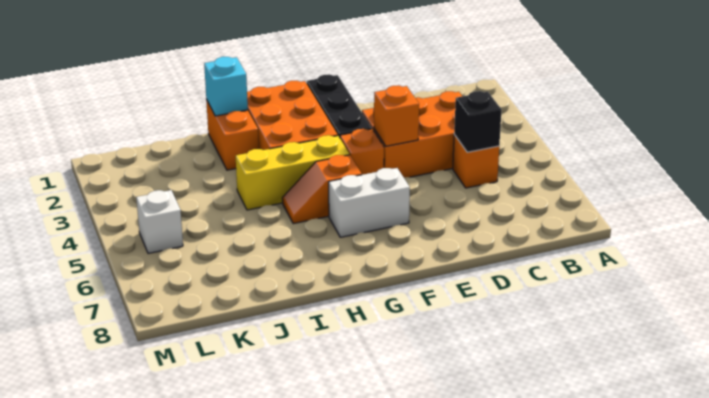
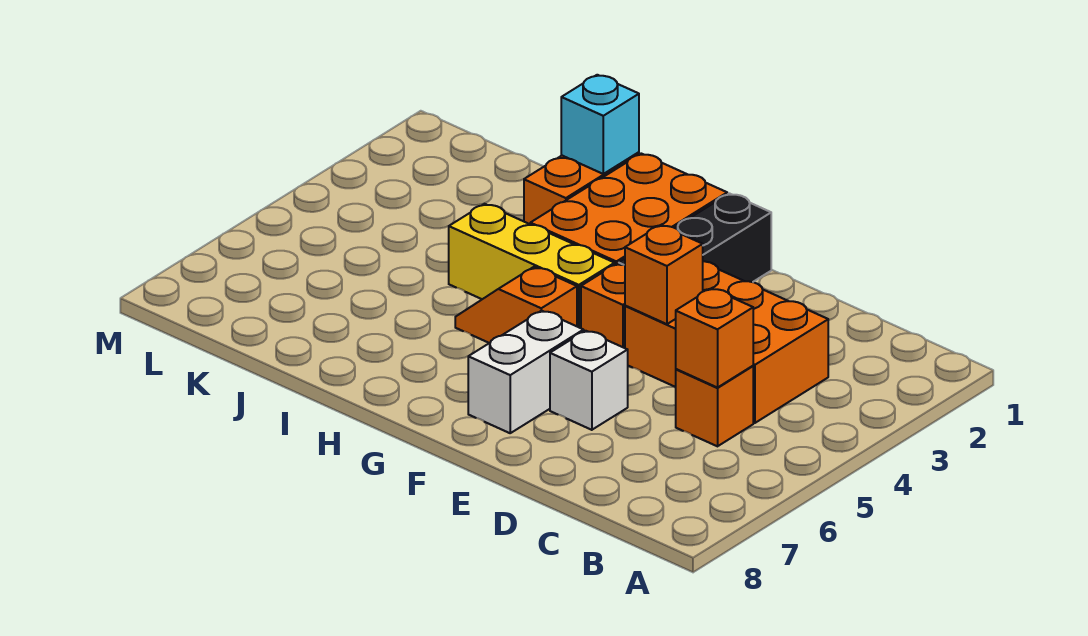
black brick C5 level 2 -> orange brick C5 level 2
white brick F6:G6 level 1 -> white brick F6:F7 level 1
white brick L5 level 1 -> white brick E6 level 1

